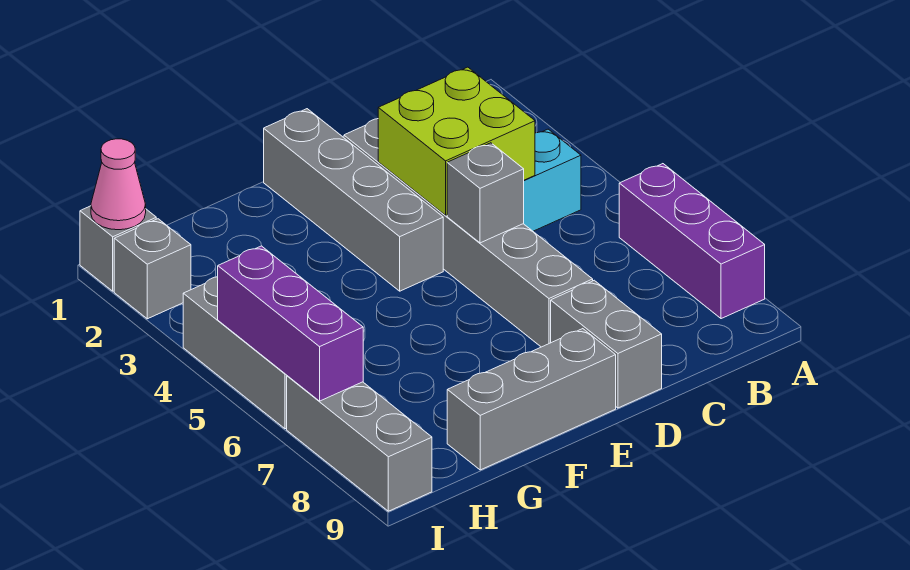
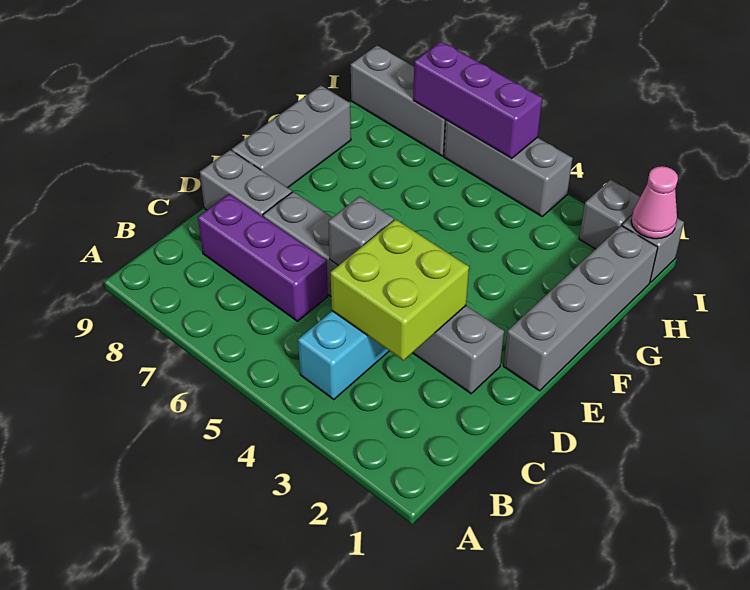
purple brick A6:A8 level 1 -> purple brick C6:C8 level 1
grey brick E1:E4 level 1 -> grey brick E1:H1 level 1

